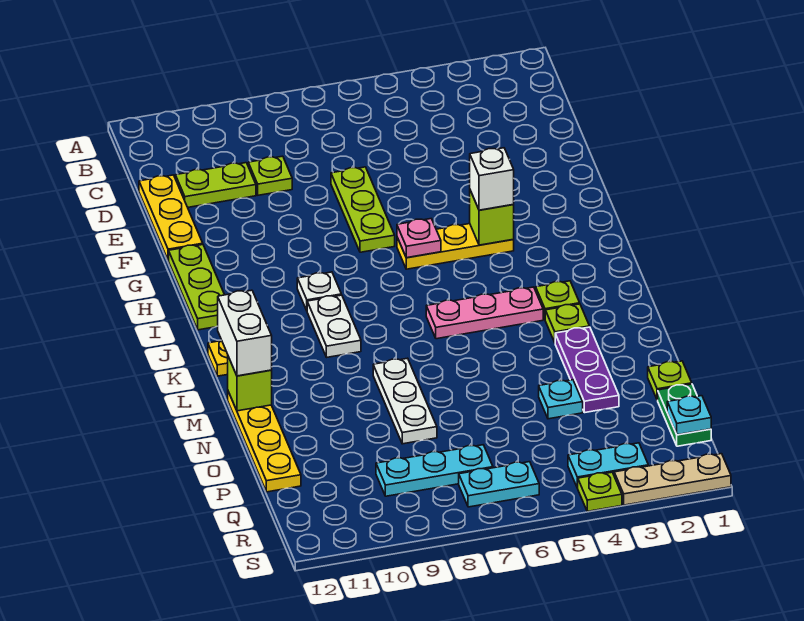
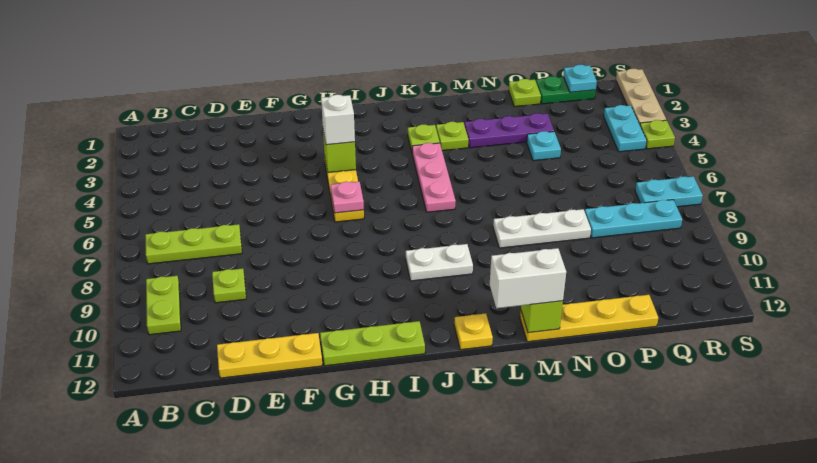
lime plate D10:D11 level 1 -> lime plate B9:B10 level 1
lime plate E7:G7 level 1 -> lime plate B7:D7 level 1
white plate I9 level 1 -> none
cyan plate Q7:Q9 level 1 -> cyan plate P8:R8 level 1
cyan plate R6:R7 level 1 -> cyan plate R7:S7 level 1

